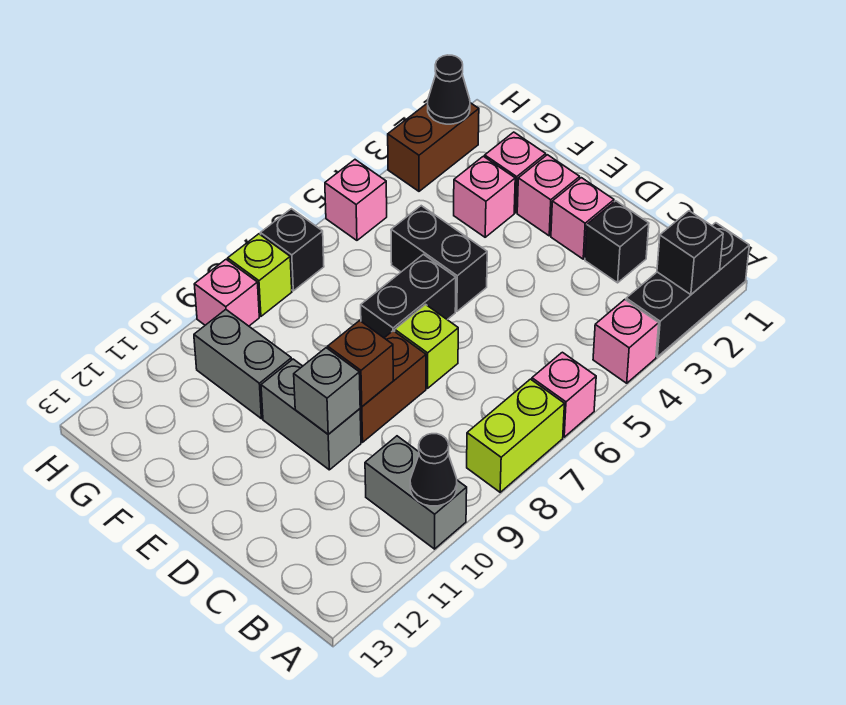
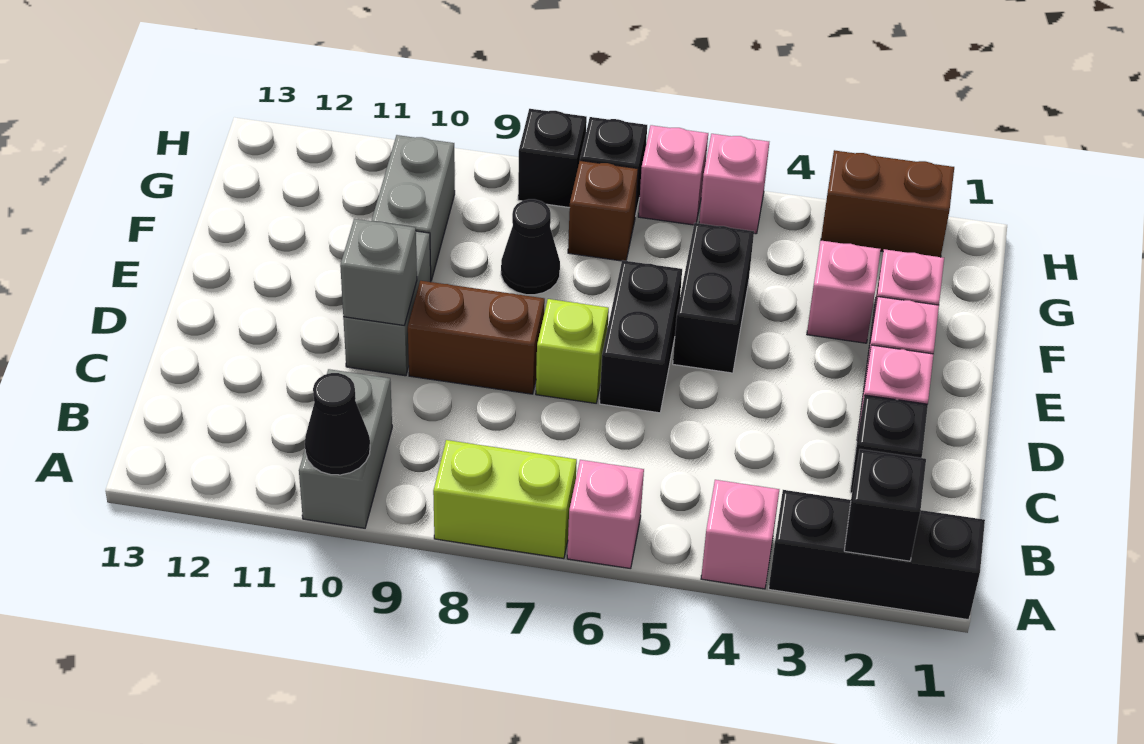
brown brick D9 level 2 -> brown brick G7 level 1
black brick E6:E7 level 1 -> black brick D6:E6 level 1
black cone H2 level 2 -> black cone F8 level 1
lime brick H8 level 1 -> black brick H8 level 1
pink brick H9 level 1 -> pink brick H6 level 1

